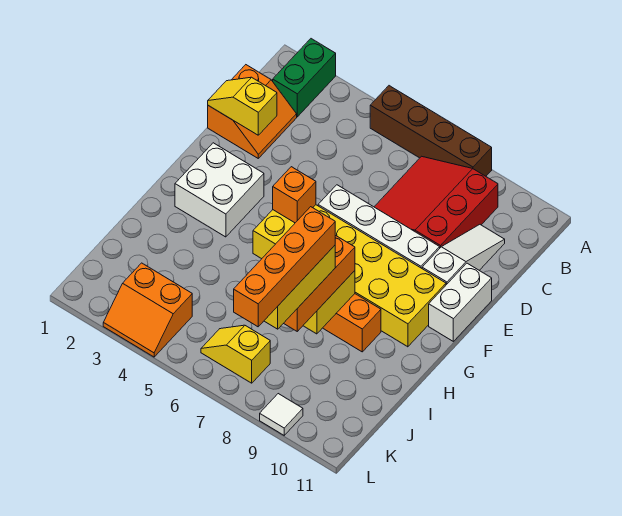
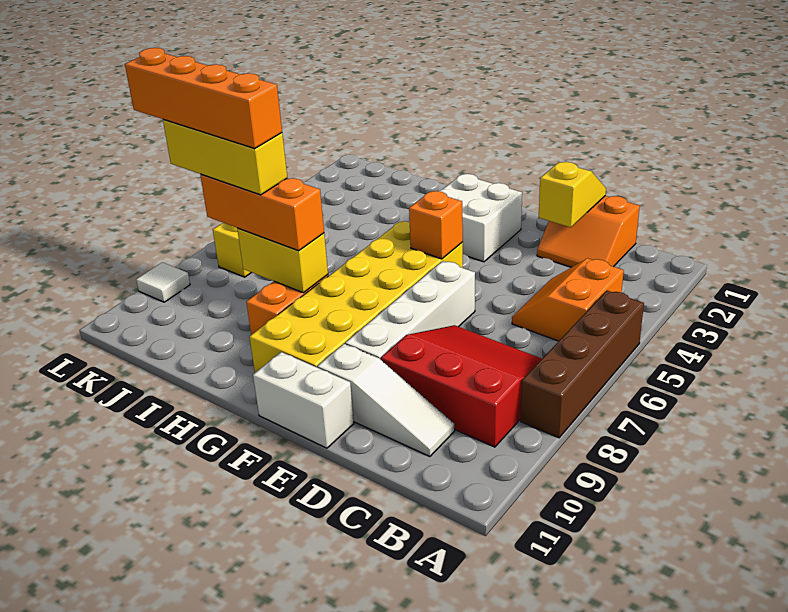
green brick A2:B2 level 1 -> none
orange slope K3:L4 level 1 top K -> orange slope B4:C5 level 1 top B

